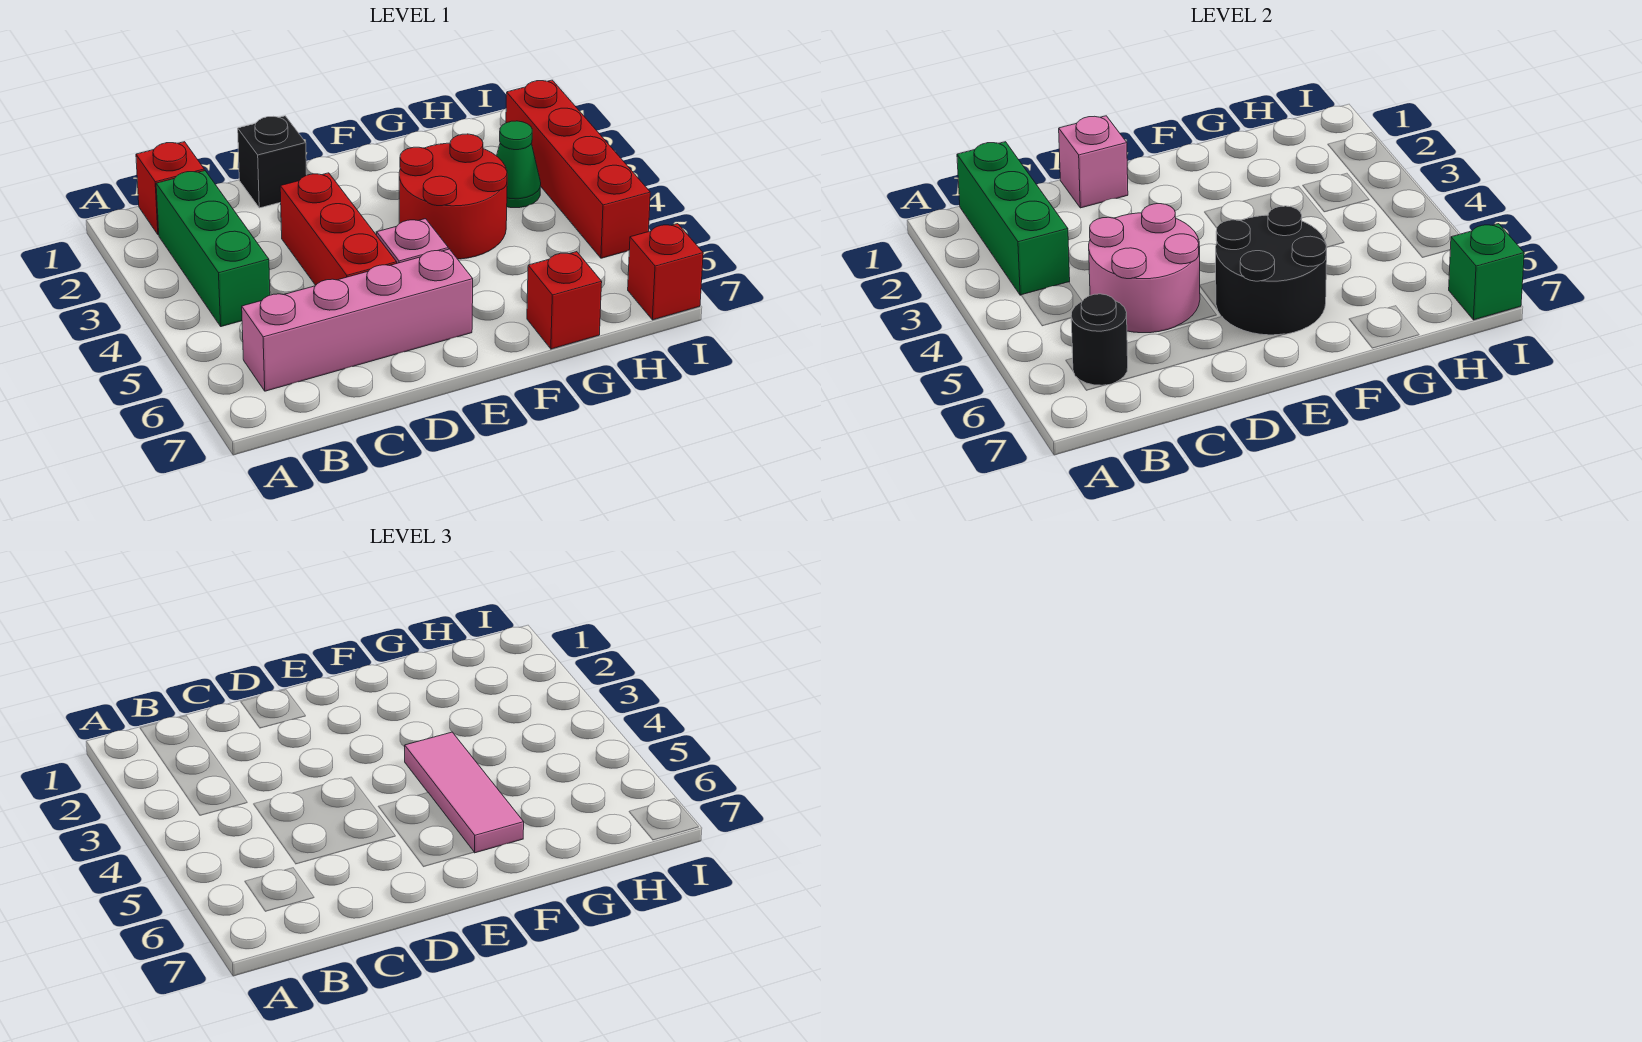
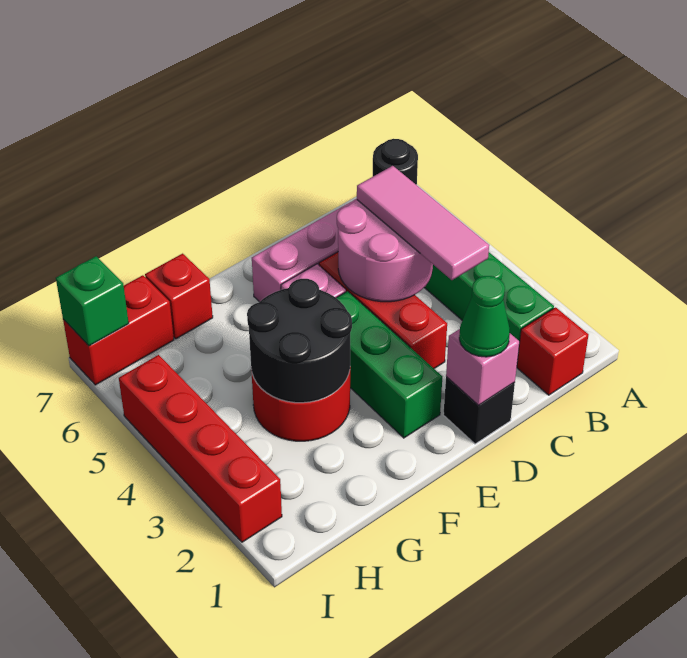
green brick B1:B3 level 2 -> green brick E2:E4 level 1
black round brick E5:F6 level 2 -> black round brick F3:G4 level 2
pink tile F4:F6 level 3 -> pink tile C3:C5 level 3
green cone H3 level 1 -> green cone D1 level 3
red brick I7 level 1 -> red brick H7:I7 level 1

